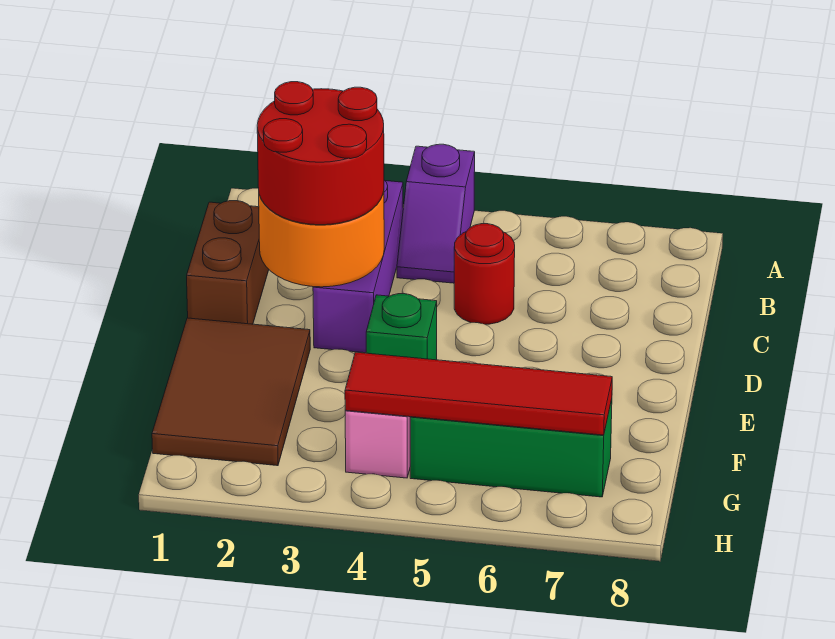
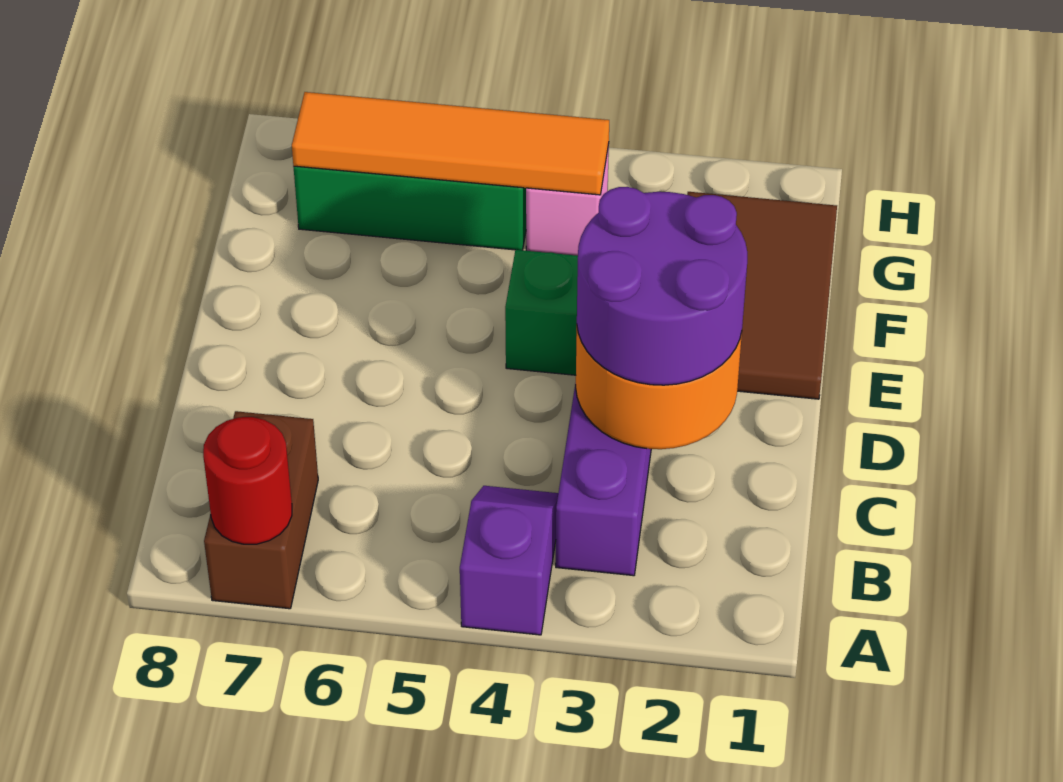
brown brick C1:D1 level 1 -> brown brick A7:B7 level 1
red round brick C2:D3 level 3 -> purple round brick C2:D3 level 3
red round brick C5 level 1 -> red round brick A7 level 2
red tile G4:G7 level 2 -> orange tile G4:G7 level 2

